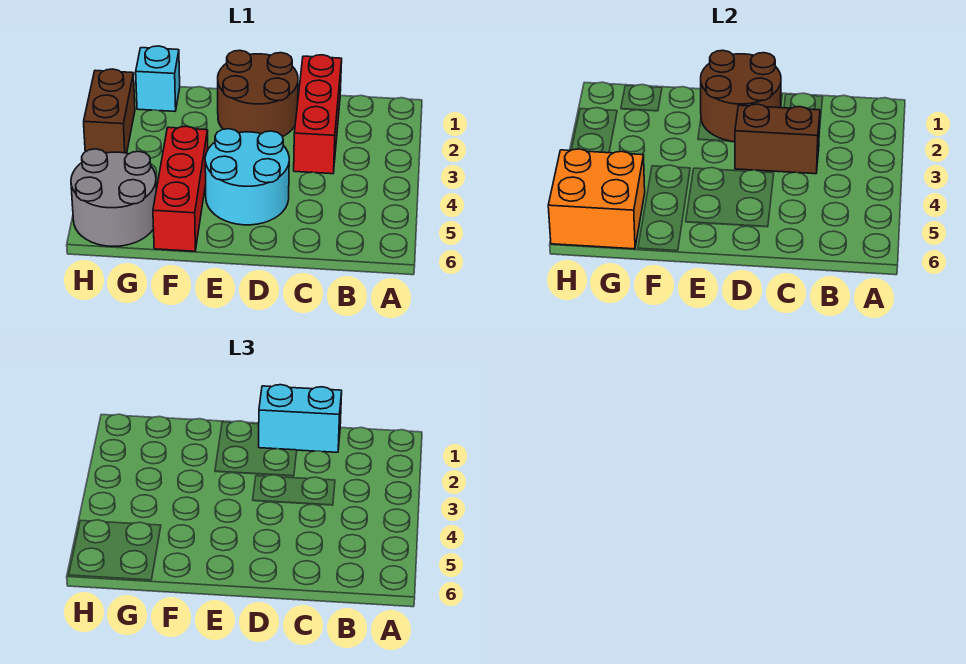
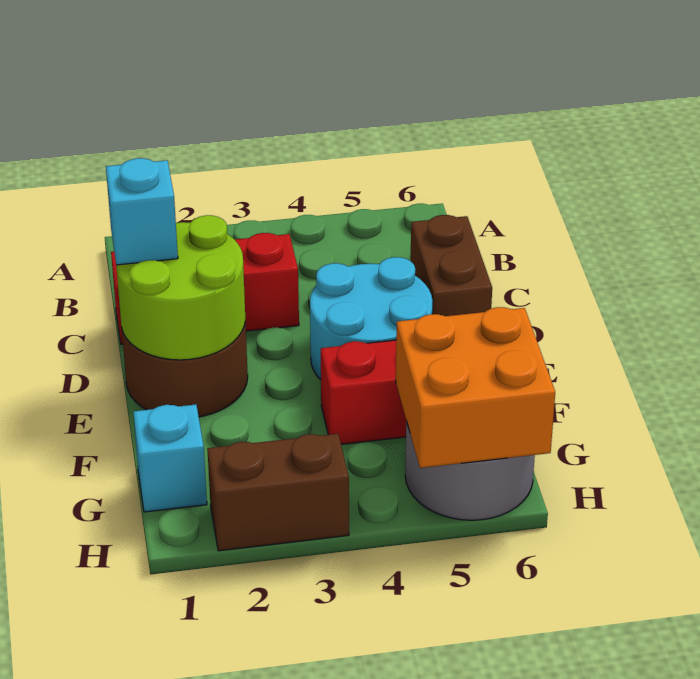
cyan brick C1:D1 level 3 -> cyan brick D1 level 3
brown brick C3:D3 level 2 -> brown brick C6:D6 level 1
brown round brick D1:E2 level 2 -> lime round brick D1:E2 level 2

